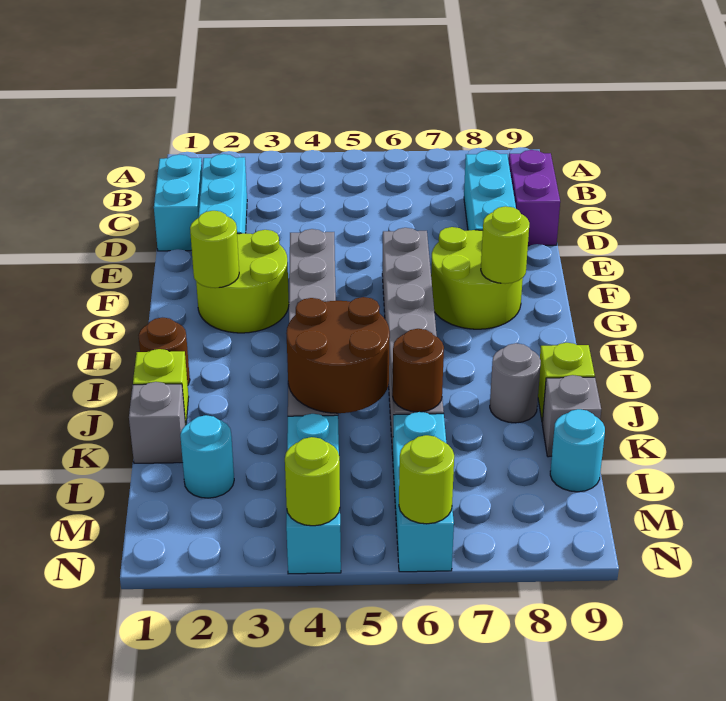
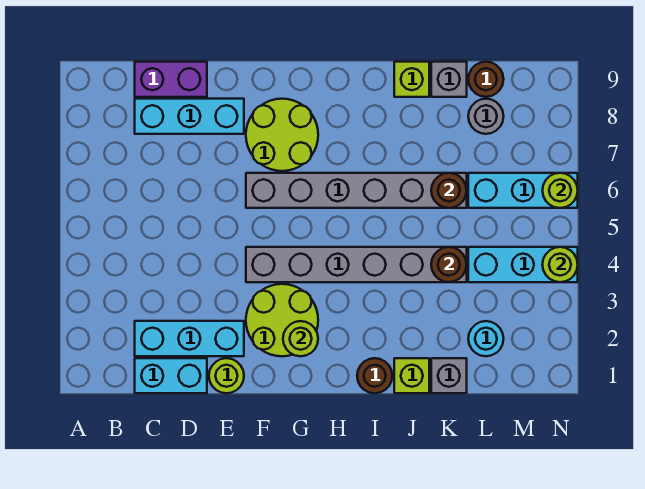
lime round brick G8 level 2 -> lime round brick E1 level 1
brown round brick J4:K5 level 2 -> brown round brick K4 level 2
grey round brick J8 level 1 -> grey round brick L8 level 1
cyan round brick L9 level 1 -> brown round brick L9 level 1

